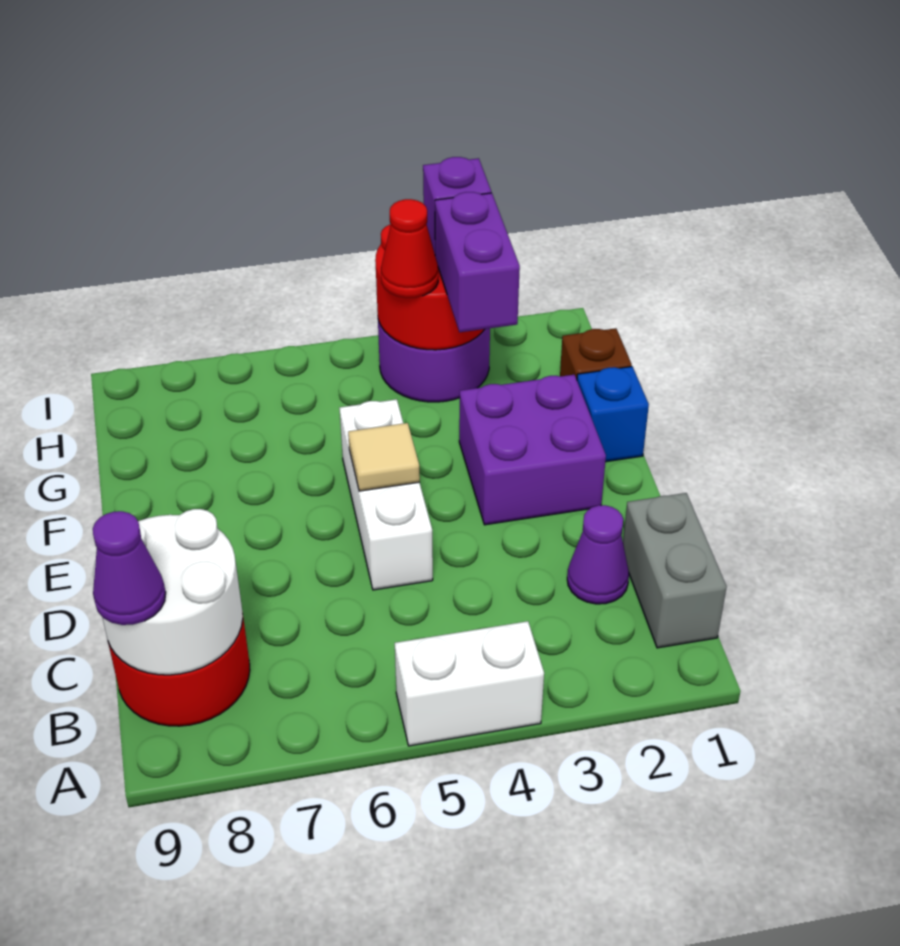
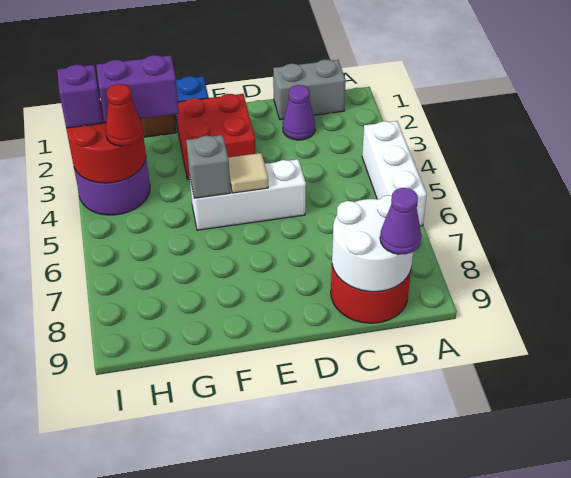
white brick A4:A5 level 1 -> white brick A4:A6 level 1
purple brick E2:F3 level 1 -> red brick E2:F3 level 1
none -> grey brick F5 level 2

